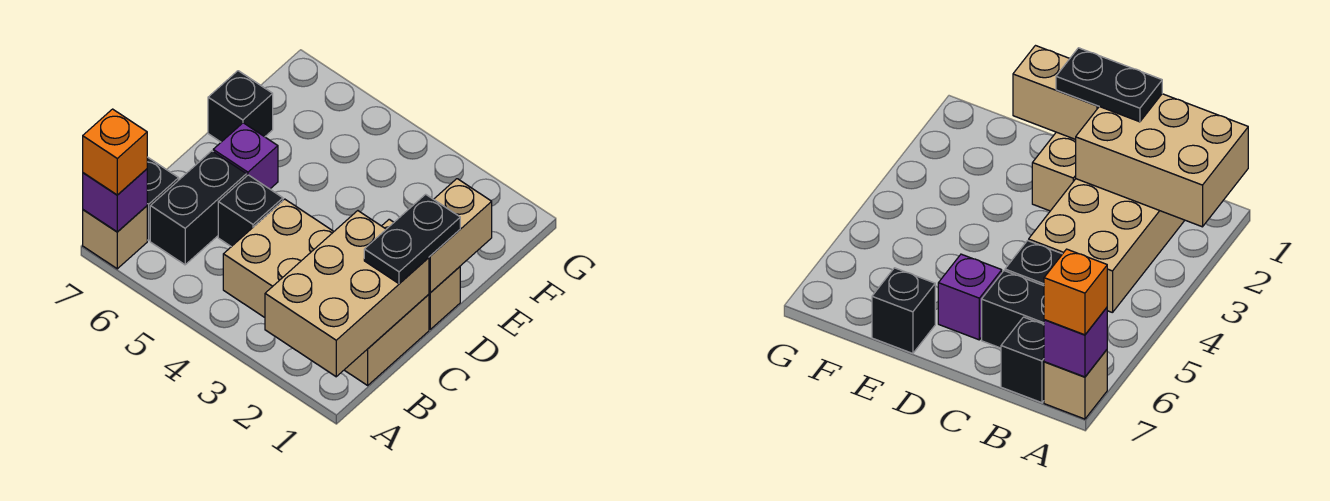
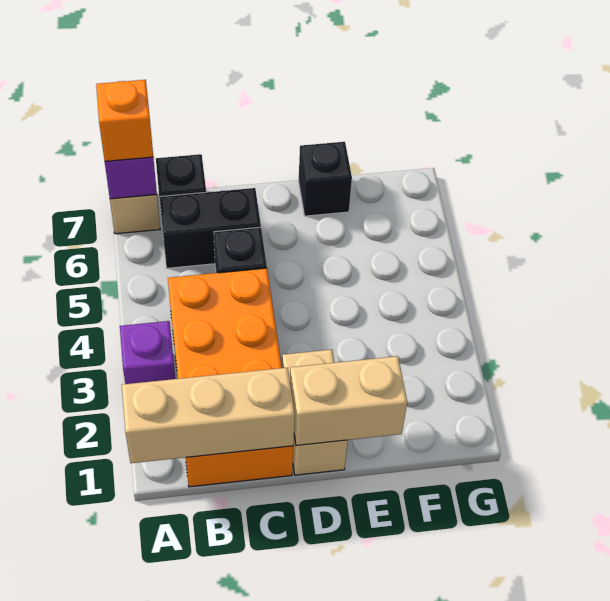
tan brick A1:C2 level 2 -> tan brick A1:C1 level 2
tan brick B1:C4 level 1 -> orange brick B1:C4 level 1
black plate C1:D1 level 3 -> none
purple brick D6 level 1 -> purple brick A3 level 1

